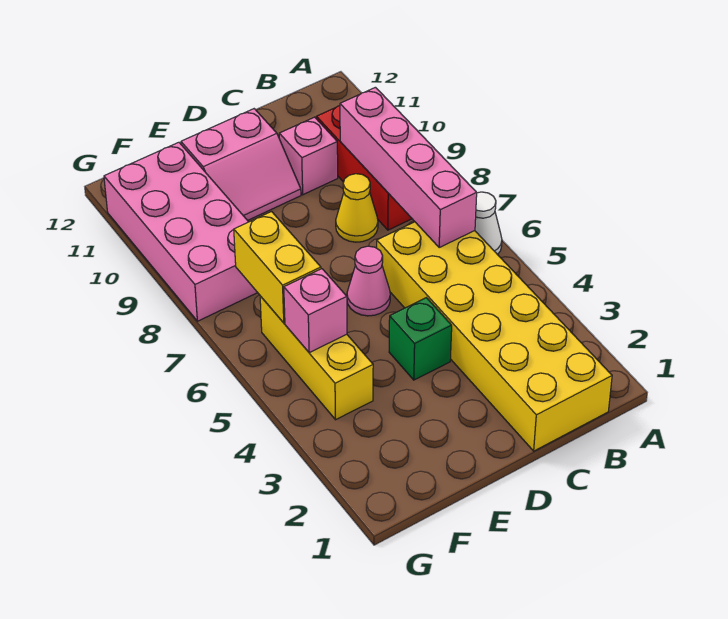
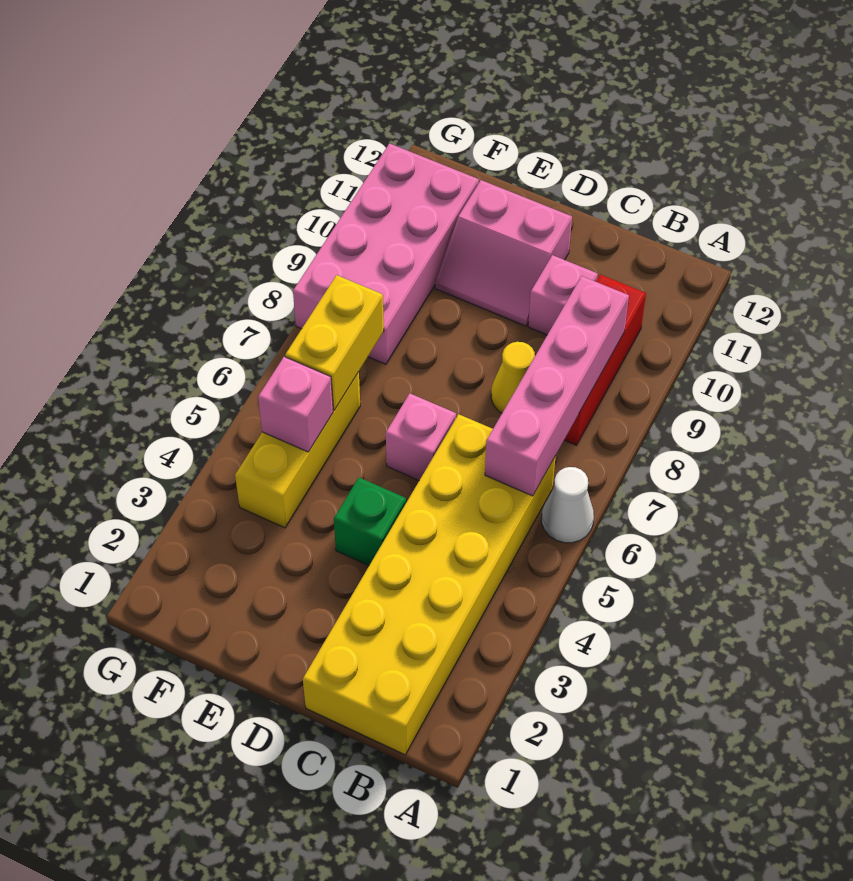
pink cone D6 level 1 -> pink brick D6 level 1

